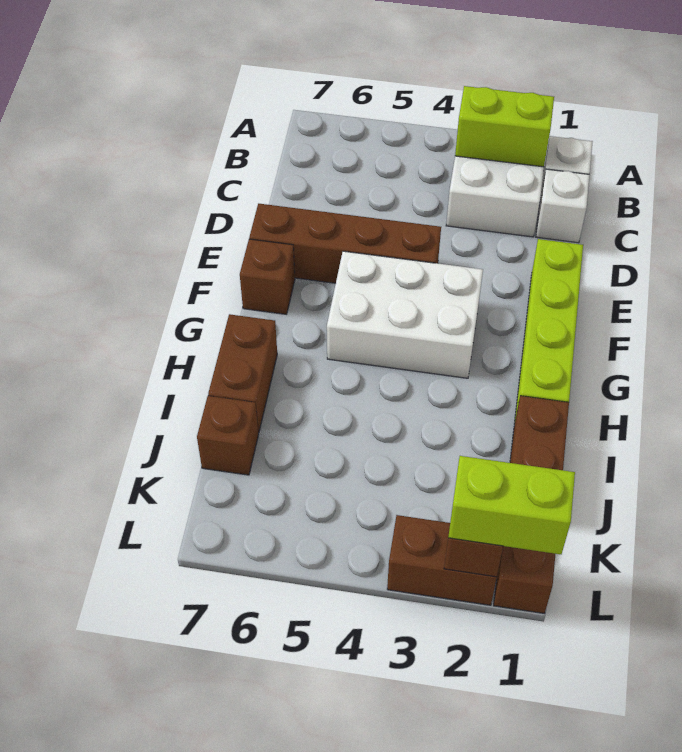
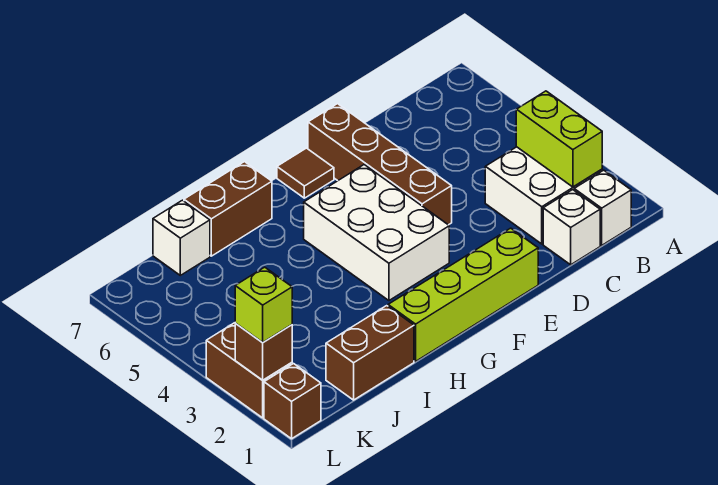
brown brick F7 level 1 -> brown tile F7 level 1
brown brick J7 level 1 -> white brick J7 level 1
lime brick L1:L2 level 3 -> lime brick L2 level 3

